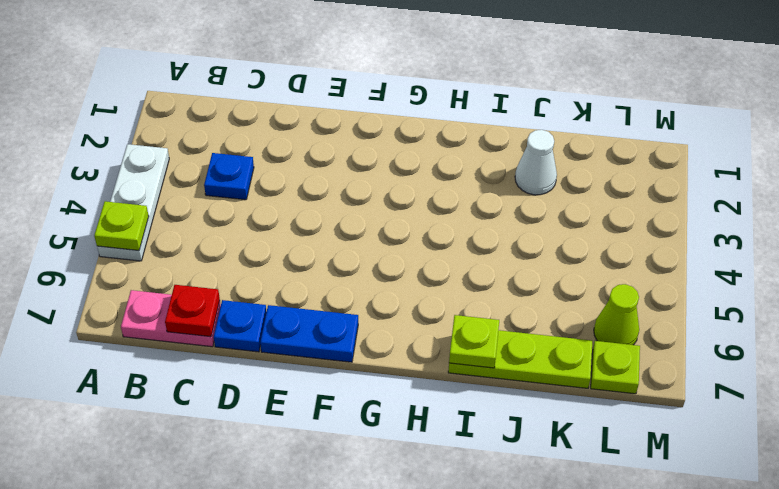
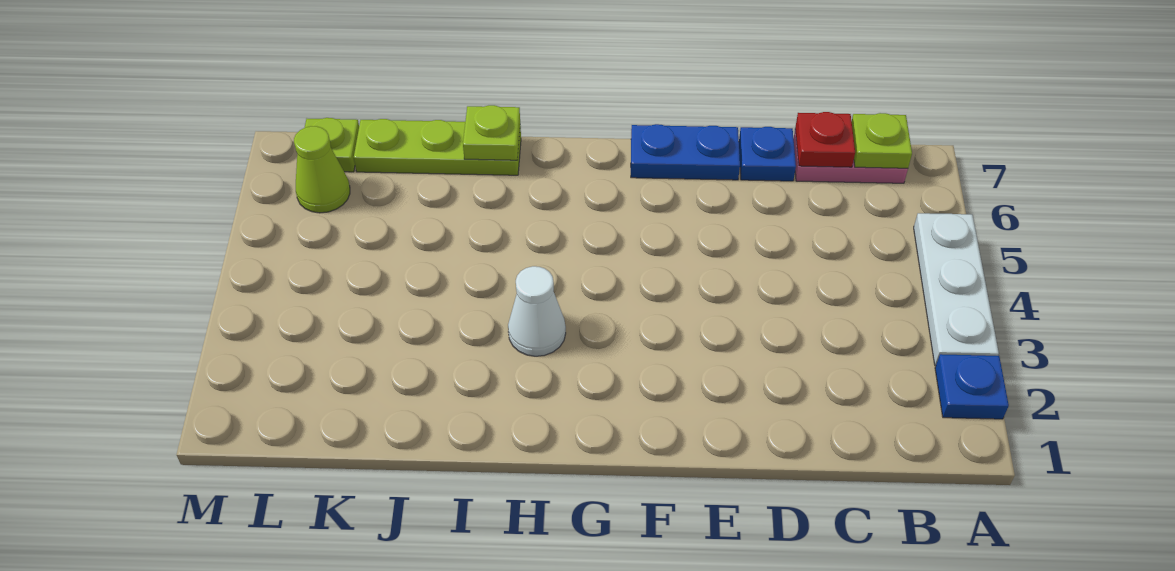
lime plate A5 level 2 -> lime plate B7 level 2
blue plate C3 level 1 -> blue plate A2 level 1
white cone J2 level 1 -> white cone H3 level 1

